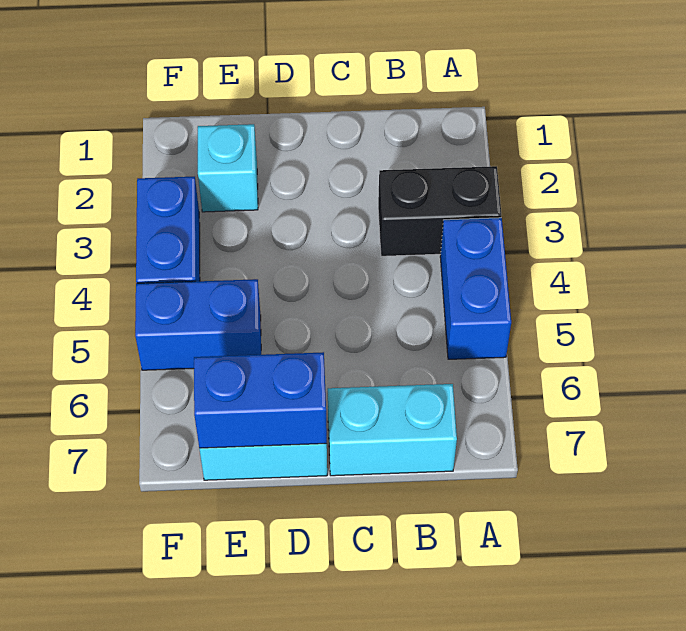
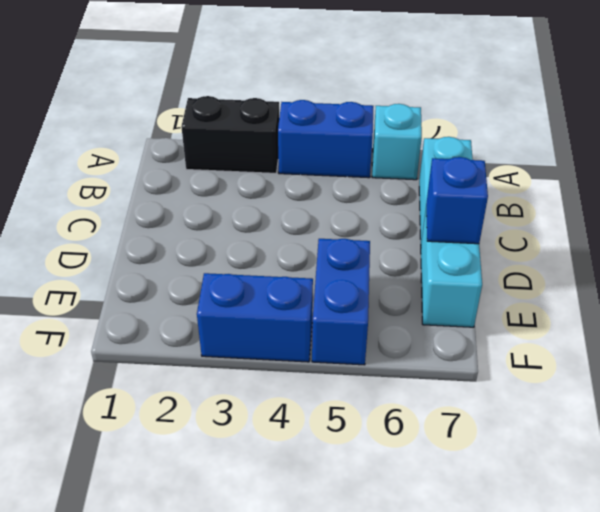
black brick A3:B3 level 1 -> black brick A2:A3 level 1
blue brick D7:E7 level 2 -> blue brick D7 level 2
cyan brick E2 level 1 -> cyan brick A6 level 1

